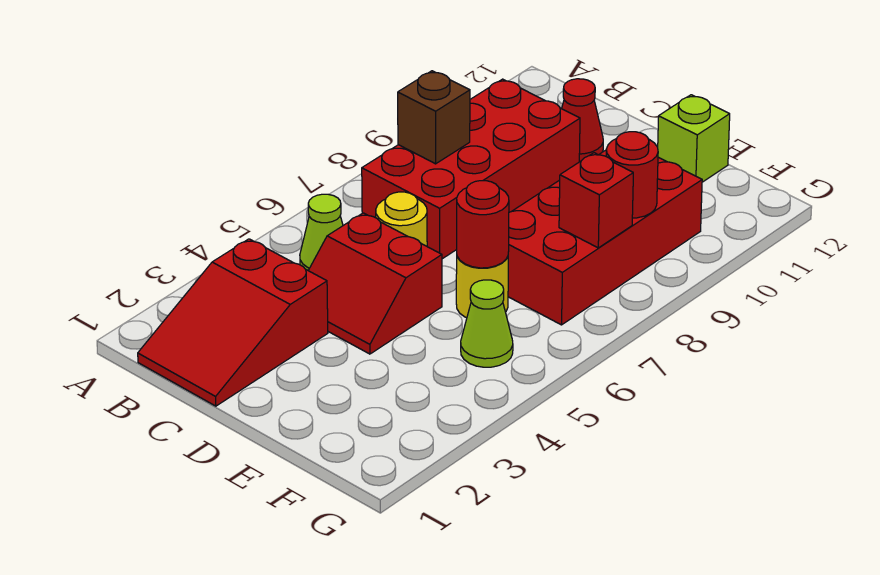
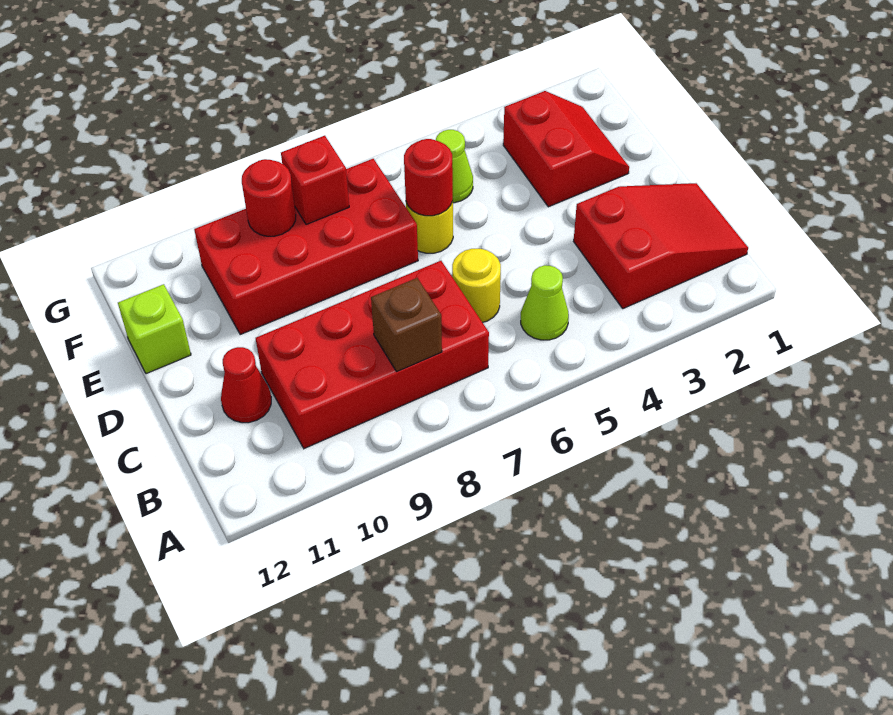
red slope C4:D5 level 1 top 5 -> red slope E2:F3 level 1 top 3

